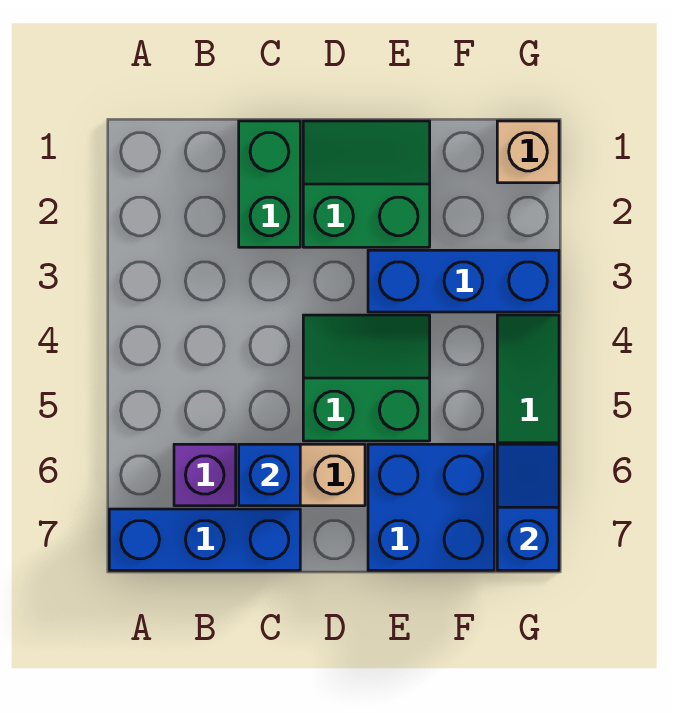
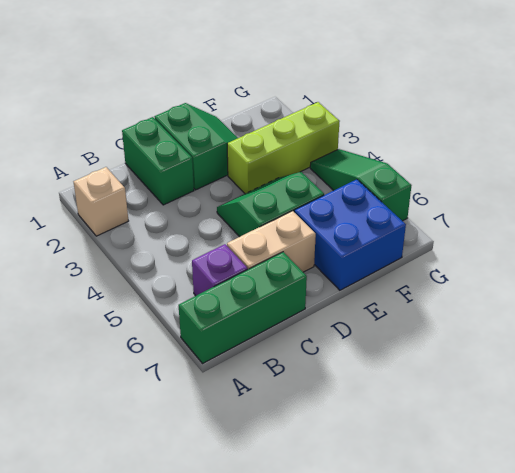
blue brick A7:C7 level 1 -> green brick A7:C7 level 1
blue brick C6 level 2 -> none
green slope D1:E2 level 1 top 2 -> green slope D1:E2 level 1 top D
blue brick E3:G3 level 1 -> lime brick E3:G3 level 1
tan brick G1 level 1 -> tan brick A2 level 1
blue slope G6:G7 level 2 top 7 -> none

